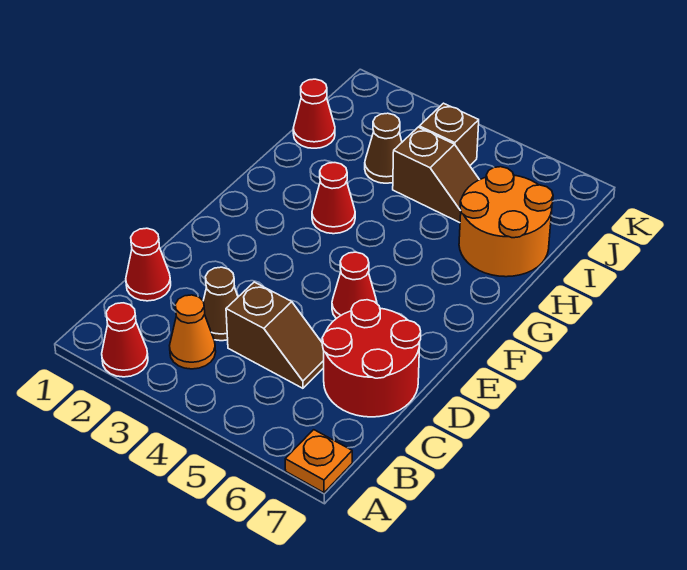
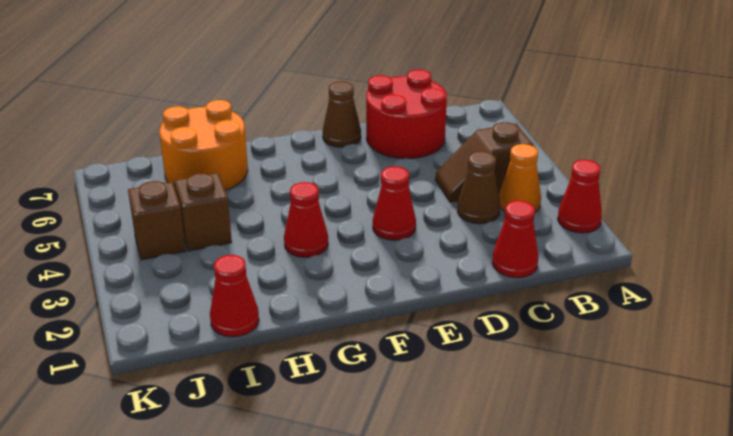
orange plate A7 level 1 -> none
brown slope C4:C5 level 1 top 4 -> brown slope B4:C4 level 1 top B
red cone E5 level 1 -> red cone E3 level 1
brown cone I3 level 1 -> brown cone E7 level 1

